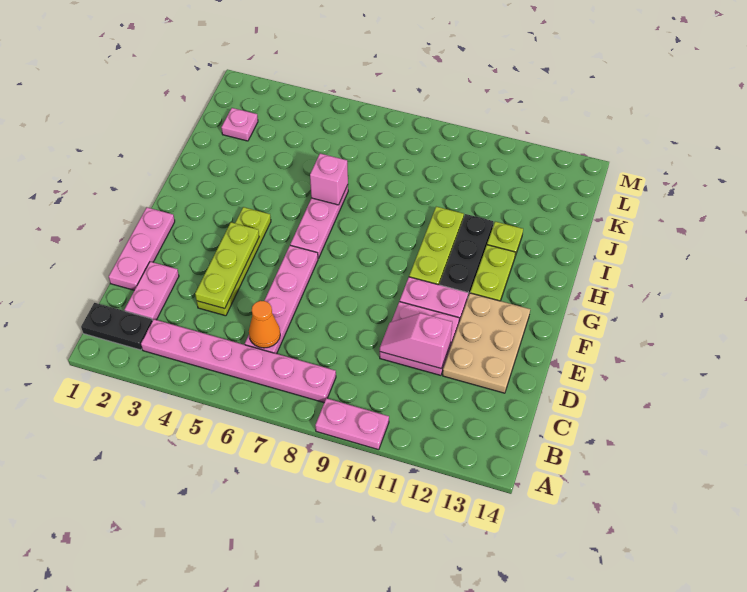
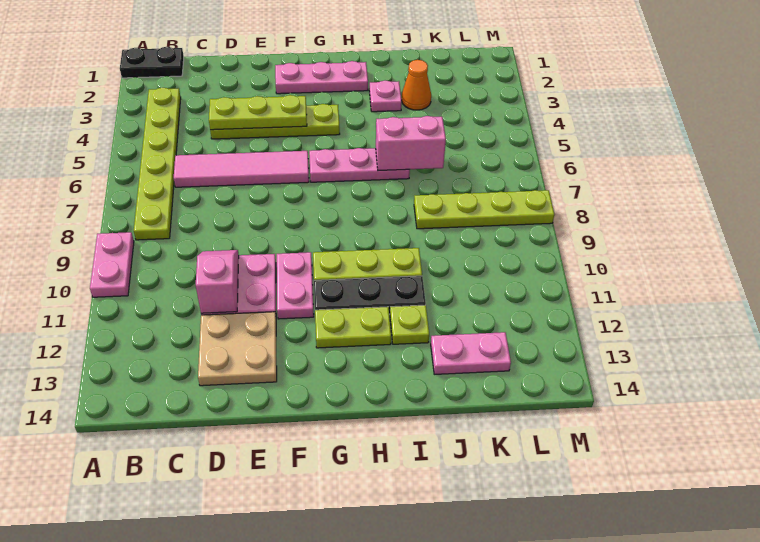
black plate B1:B2 level 1 -> black plate A1:B1 level 1
pink plate B3:B8 level 1 -> lime plate B3:B8 level 1
pink plate C2:D2 level 1 -> pink plate J13:K13 level 1
pink plate C6:F6 level 1 -> pink tile C6:F6 level 1
orange cone C6 level 2 -> orange cone J3 level 1
pink plate D1:F1 level 1 -> pink plate F2:H2 level 1
tan plate D12:F13 level 1 -> tan plate D12:E13 level 1
pink brick I6 level 2 -> pink brick I6:J6 level 2
none -> lime plate J8:M8 level 1
pink plate K2 level 1 -> pink plate I3 level 1

